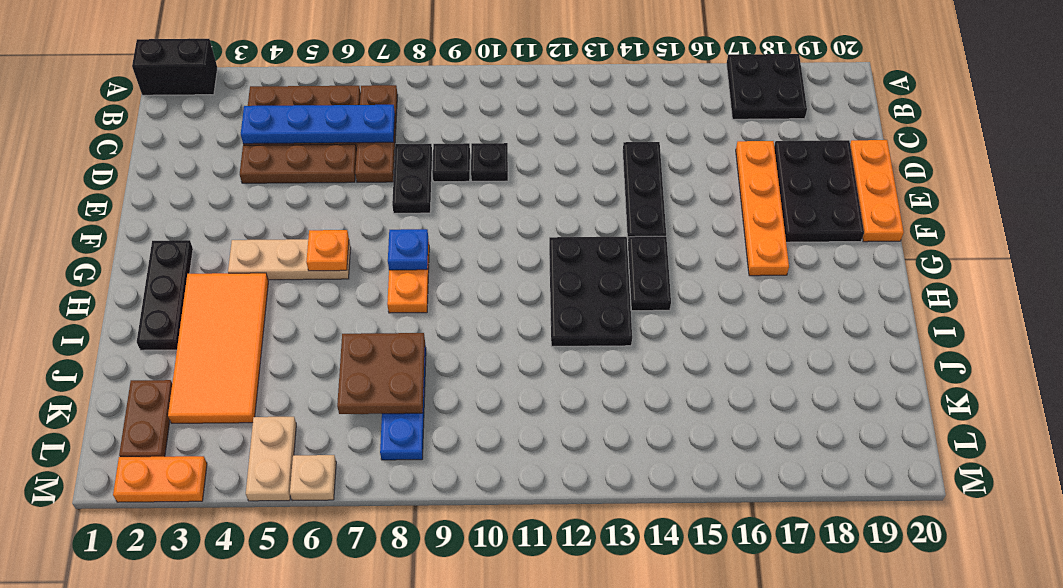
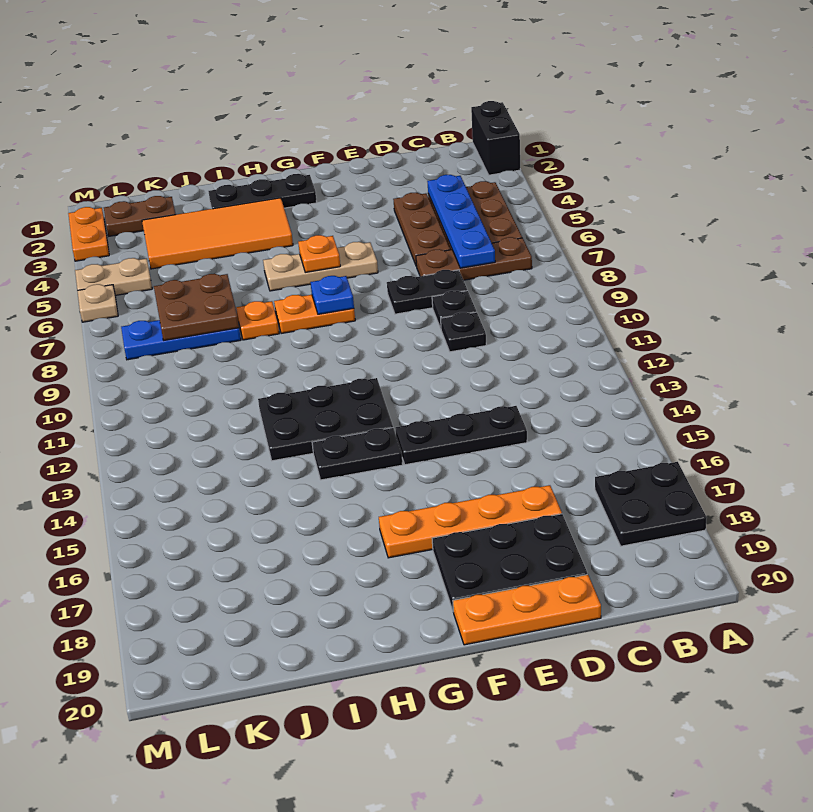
tan plate G4:G6 level 1 -> tan plate F6:H6 level 1
none -> orange plate I8 level 1

